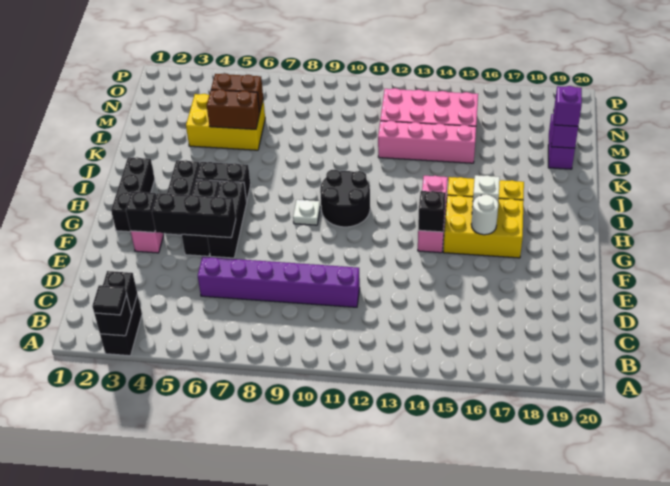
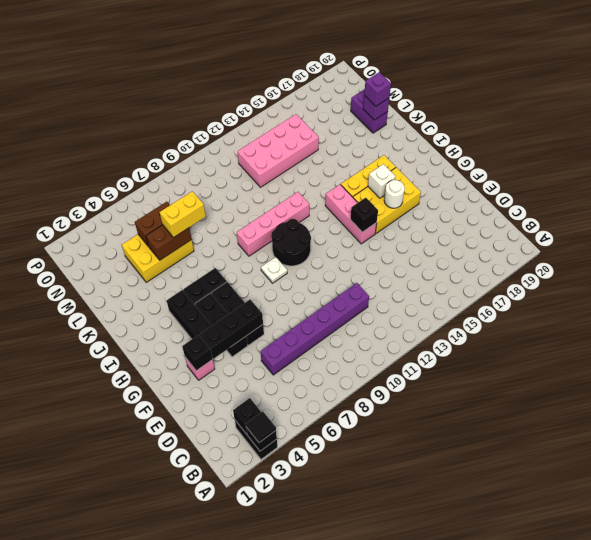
black brick G2:I2 level 1 -> none
none -> yellow brick L6:L7 level 3
pink brick L12:L15 level 1 -> pink brick J9:J12 level 1

